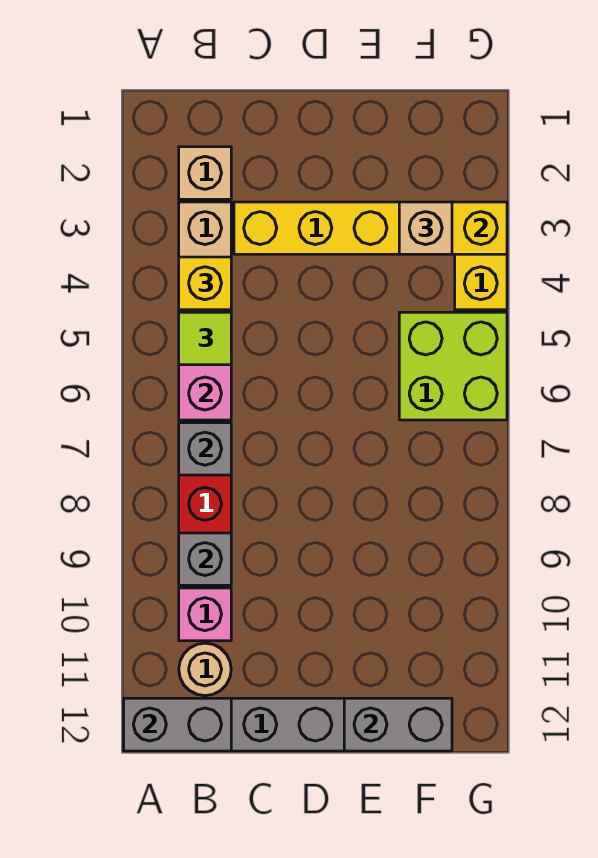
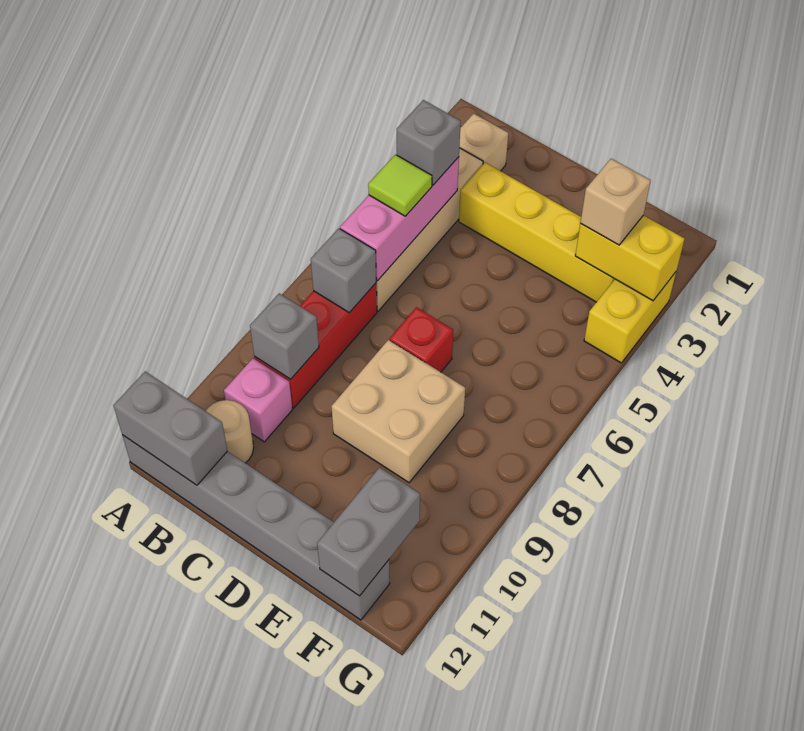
yellow brick B4 level 3 -> grey brick B4 level 3
none -> red brick D7 level 1
none -> tan brick D8:E9 level 1
grey brick E12:F12 level 2 -> grey brick F11:F12 level 2
lime brick F5:G6 level 1 -> none

